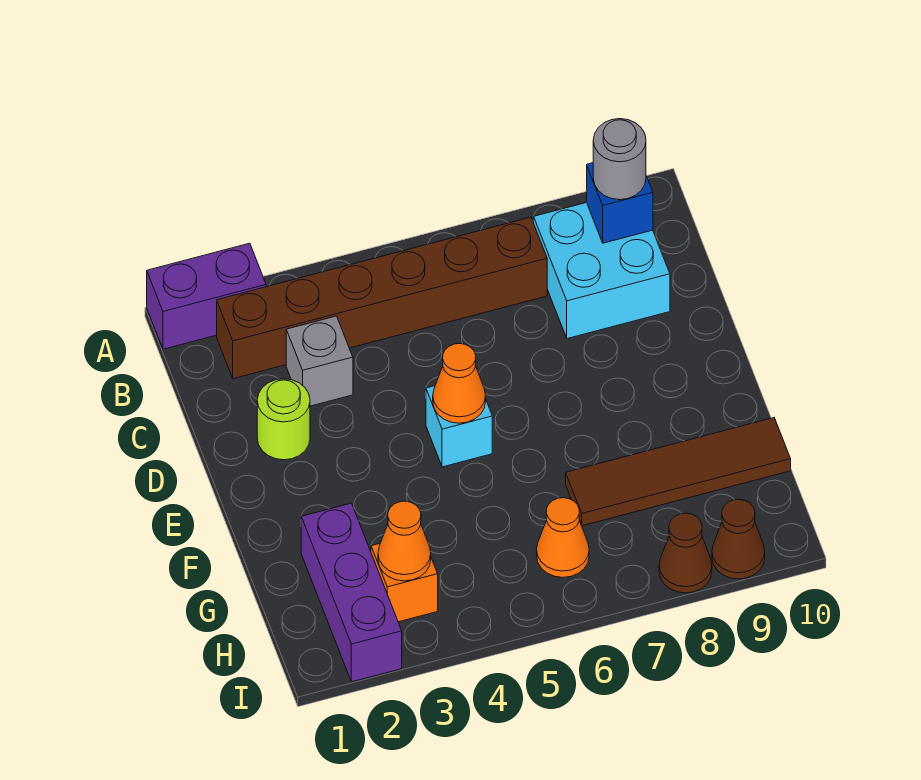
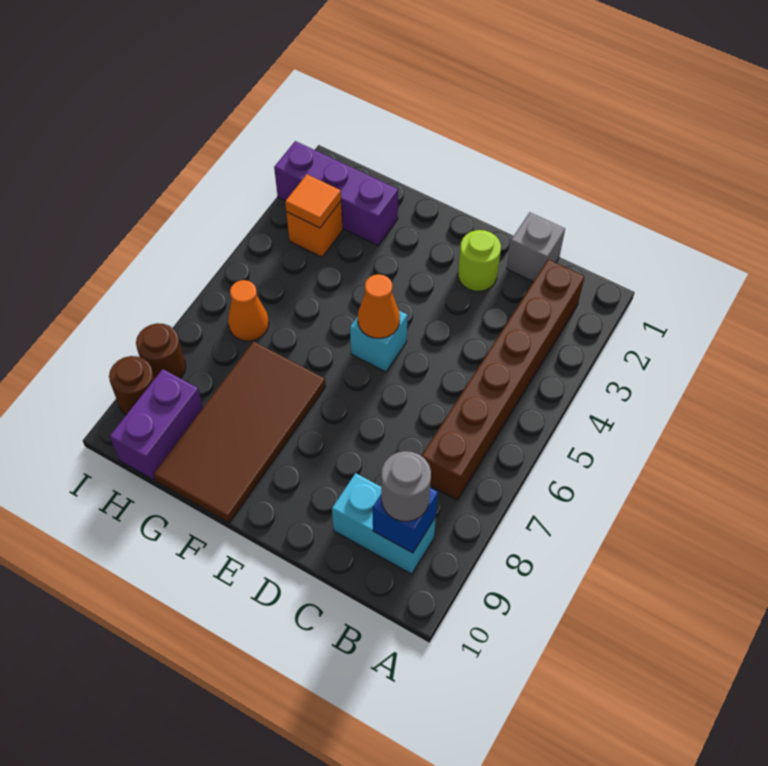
purple brick A1:A2 level 1 -> purple brick H9:H10 level 1
cyan brick B8:C9 level 1 -> cyan brick B9:C9 level 1
grey brick C3 level 1 -> grey brick C1 level 1
brown tile G7:G10 level 1 -> brown tile F7:G10 level 1
orange cone H3 level 2 -> orange tile H3 level 2
brown cone I8 level 1 -> brown round brick I8 level 1
brown cone I9 level 1 -> brown round brick I9 level 1

